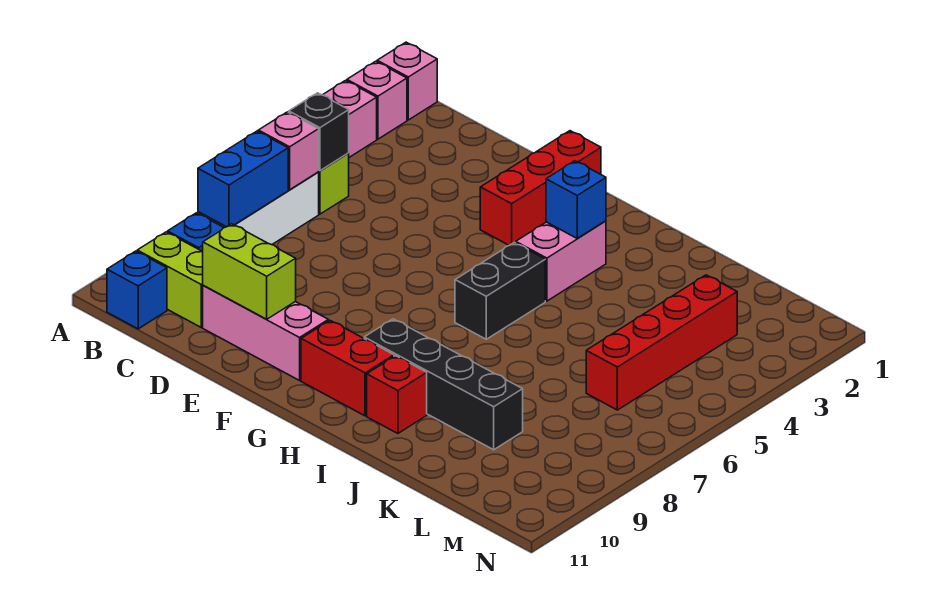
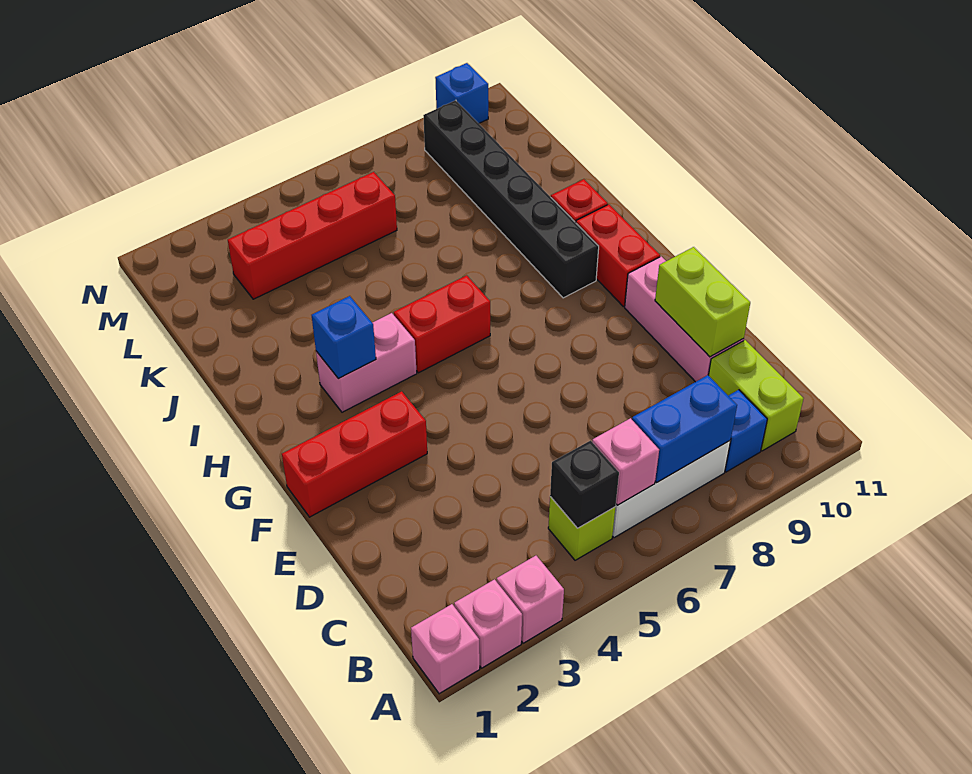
blue brick B11 level 1 -> blue brick N10 level 1
black brick H5:H6 level 1 -> red brick H5:H6 level 1
black brick H9:K9 level 1 -> black brick H9:M9 level 1

